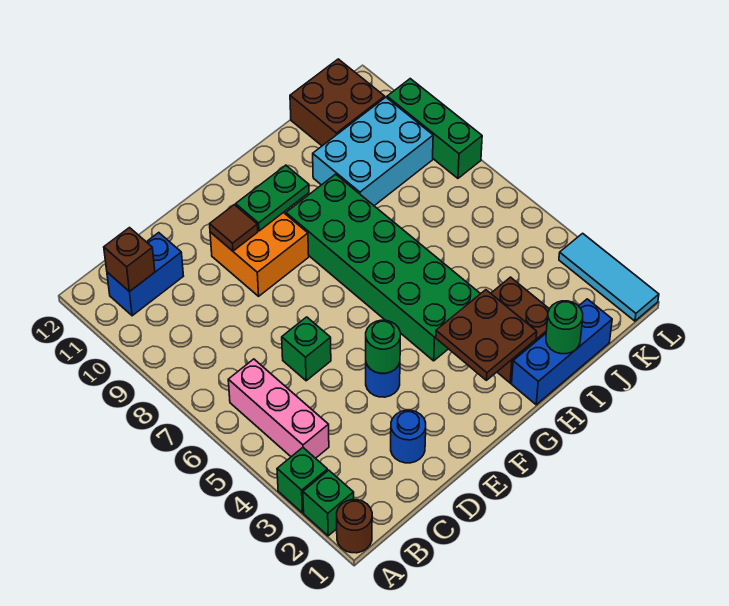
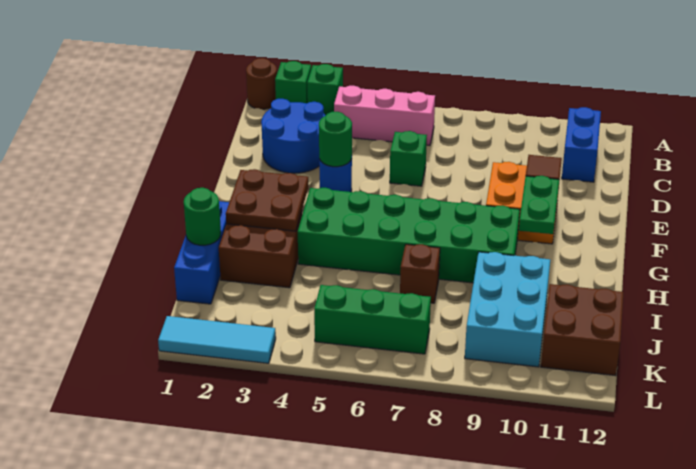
brown brick B11 level 2 -> brown brick I7 level 1
blue round brick D2 level 1 -> blue round brick C2:D3 level 1
green brick L8:L10 level 1 -> green brick K5:K7 level 1

